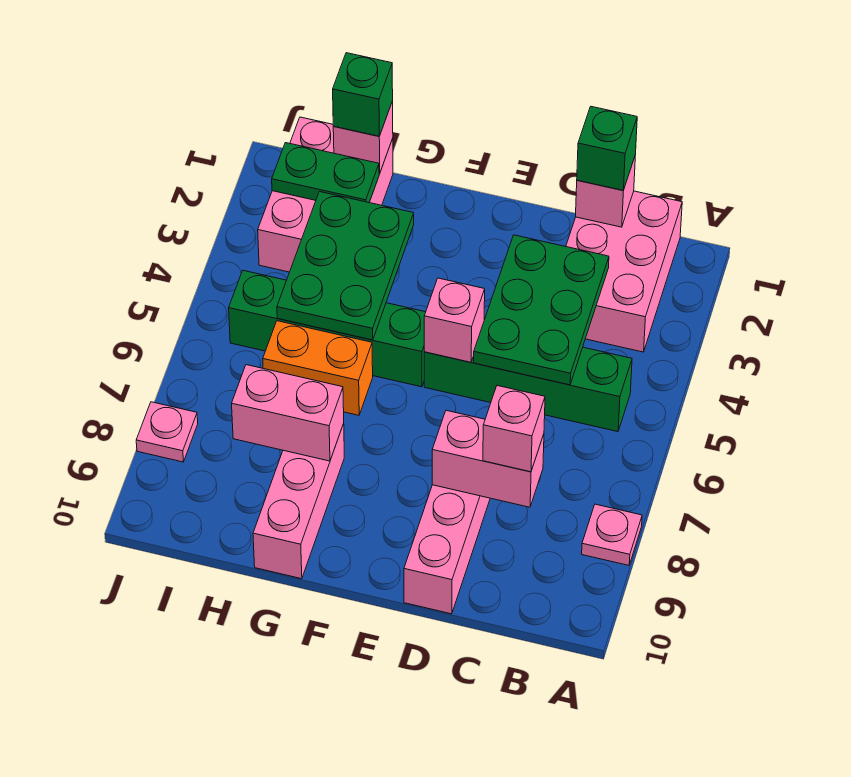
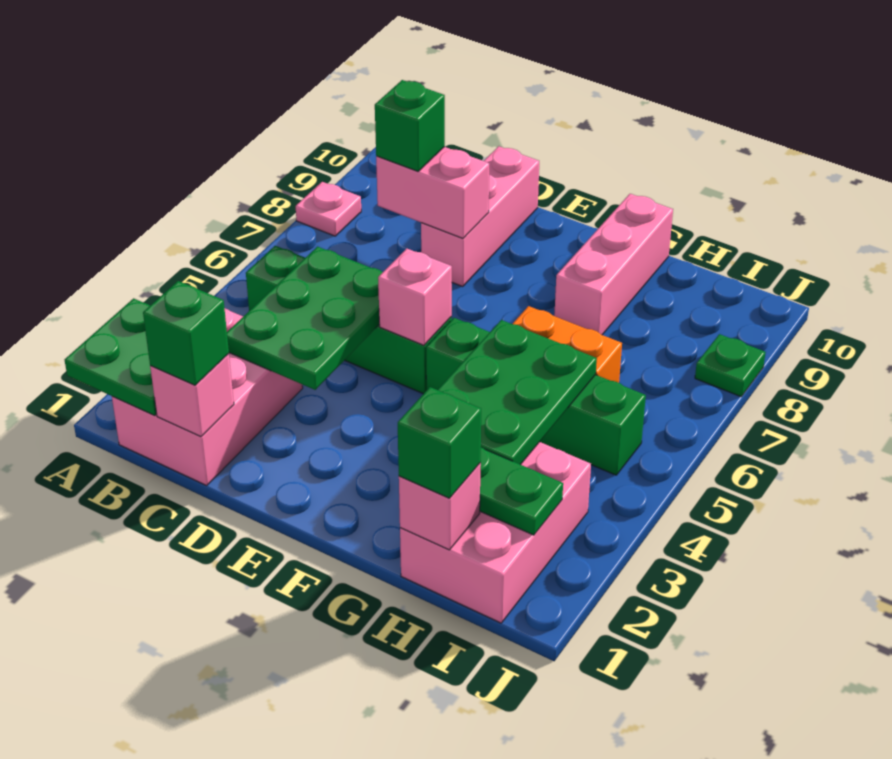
none -> green plate A1:B2 level 2
pink brick C8 level 3 -> green brick C8 level 3
pink brick G8:H8 level 2 -> none
pink plate J8 level 1 -> green plate J8 level 1

